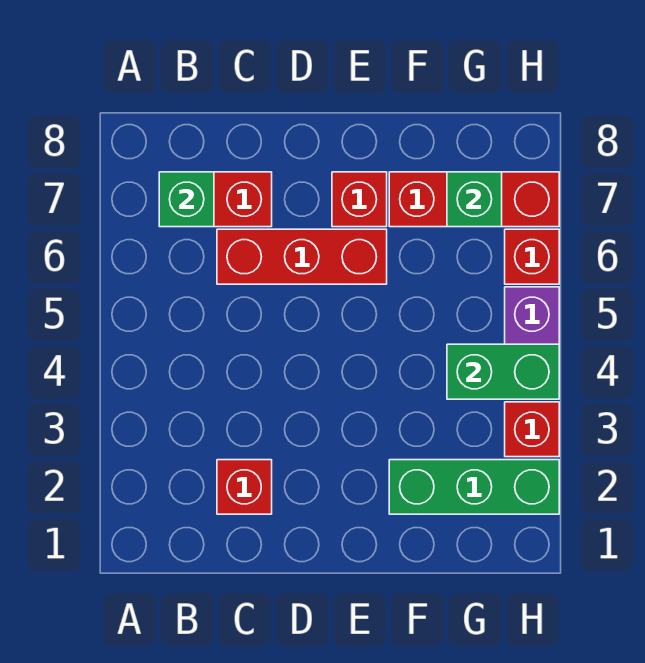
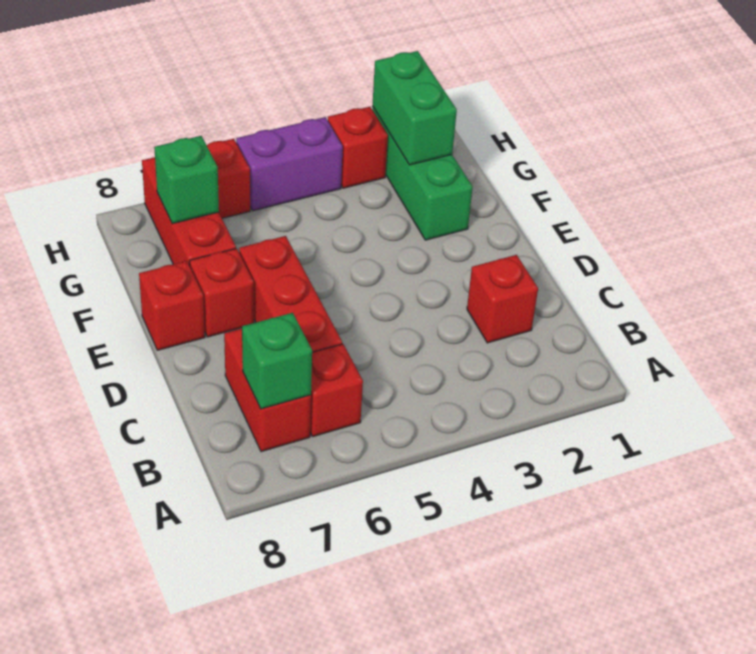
none -> red brick B6 level 1
none -> red brick E8 level 1
green brick G4:H4 level 2 -> green brick G2:H2 level 2

